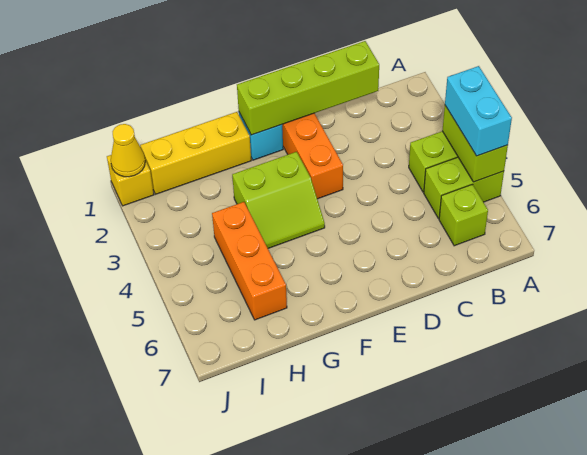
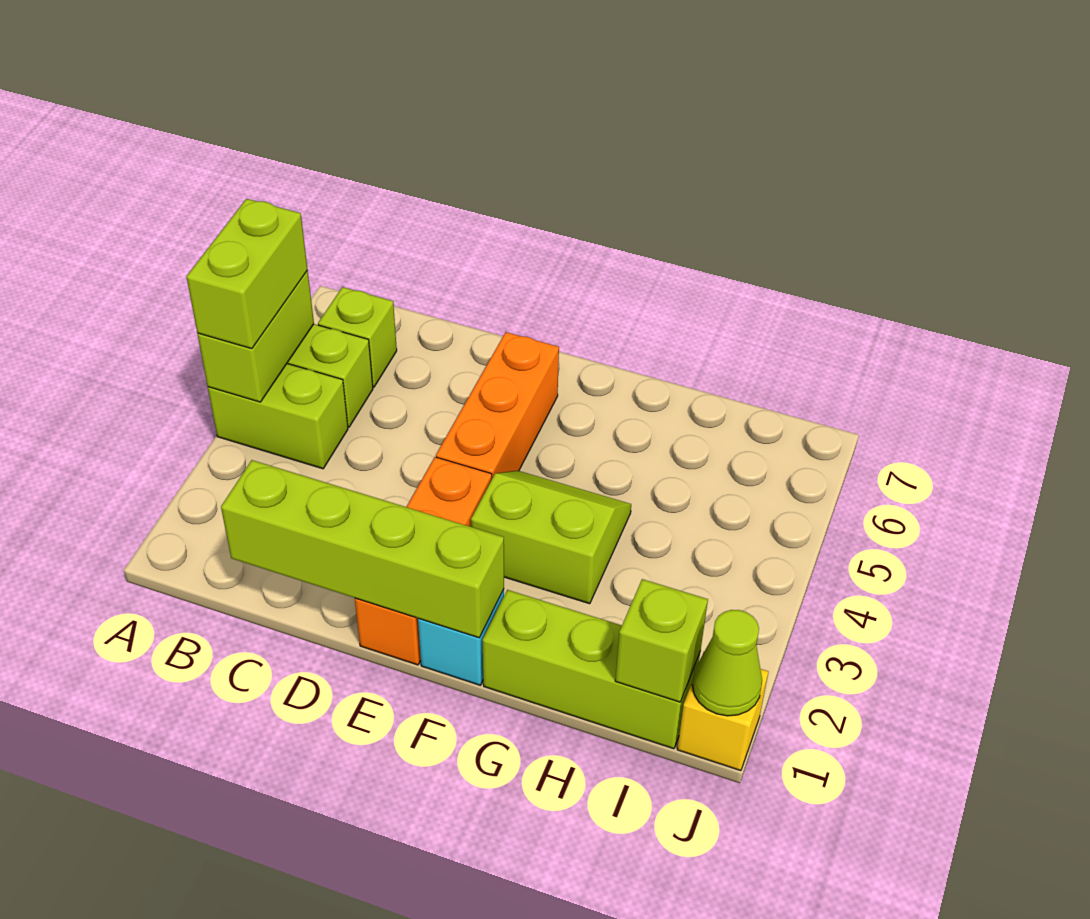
cyan brick A4:A5 level 3 -> lime brick A4:A5 level 3
yellow brick G1:I1 level 1 -> lime brick G1:I1 level 1
orange brick H4:H6 level 1 -> orange brick E4:E6 level 1
none -> lime brick I1 level 2
yellow cone J1 level 2 -> lime cone J1 level 2

